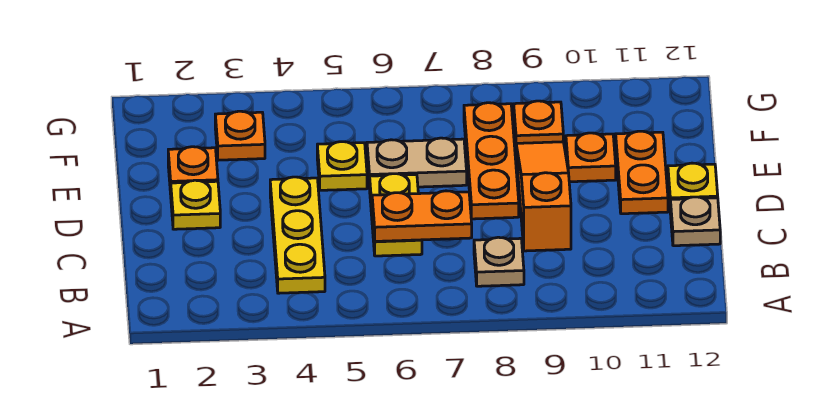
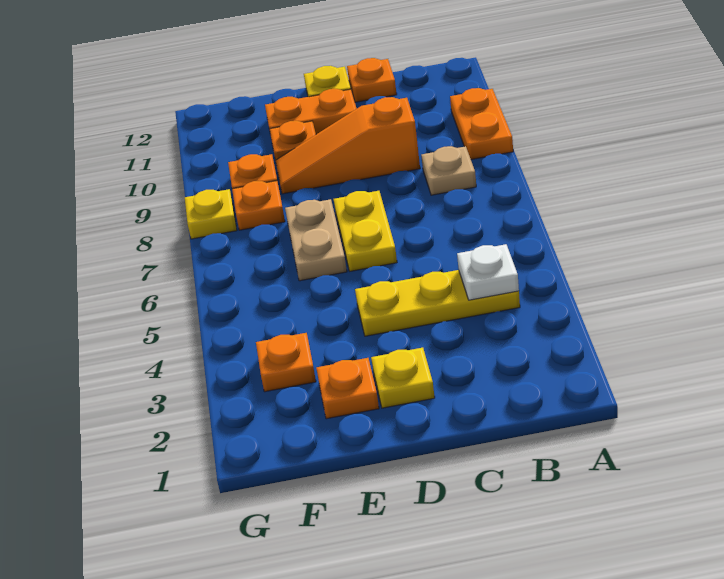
none -> white plate B4 level 2
yellow plate C6:D6 level 1 -> yellow plate D6:D7 level 1
orange plate C6:C7 level 2 -> orange plate A9:A10 level 1
tan plate C12 level 1 -> orange plate C12 level 1
orange plate D8:F8 level 1 -> orange plate F8 level 1
yellow plate E5 level 1 -> yellow plate G8 level 1

